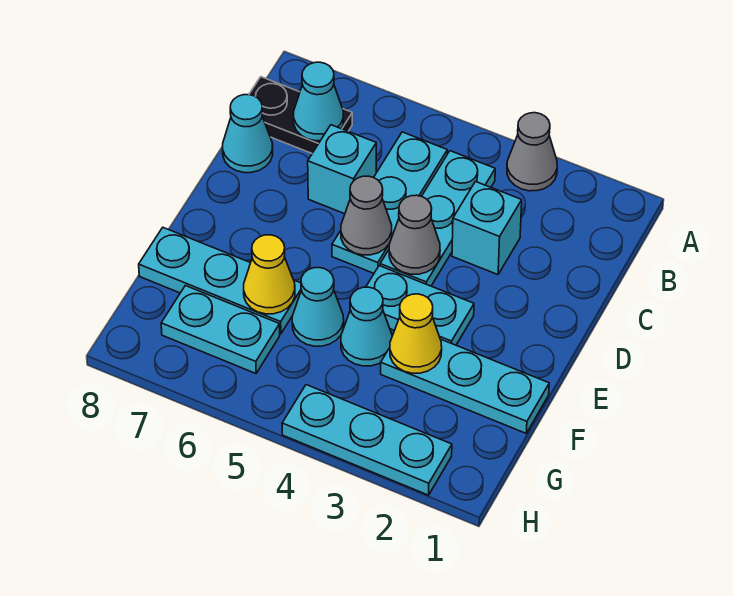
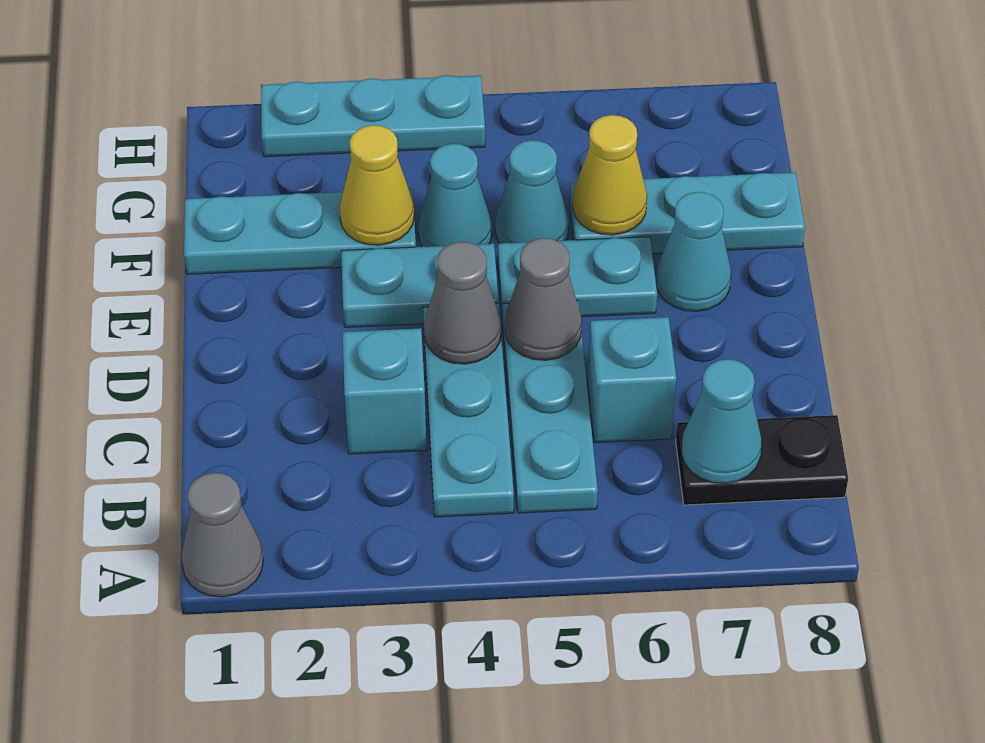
grey cone A3 level 1 -> grey cone A1 level 1
cyan cone C8 level 1 -> cyan cone E7 level 1
cyan plate G6:G7 level 1 -> cyan plate E5:E6 level 1

